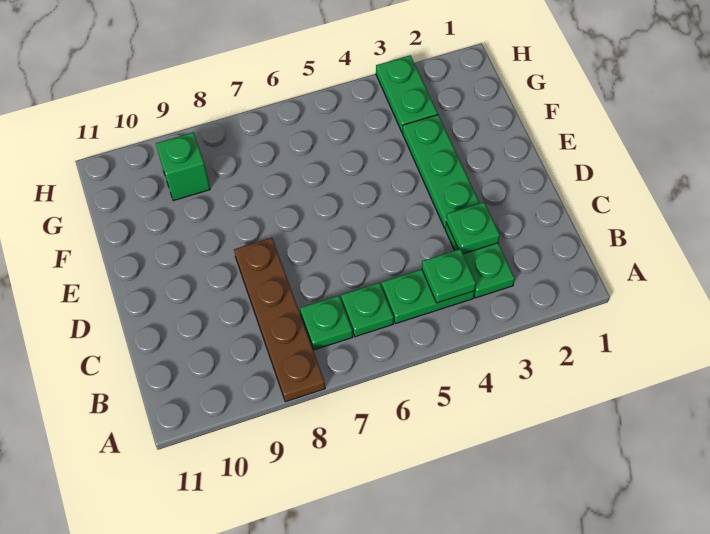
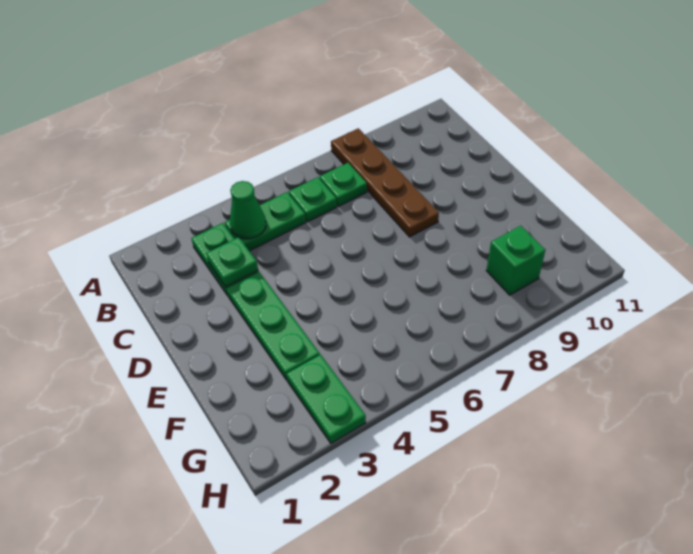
green plate B4 level 2 -> green cone B4 level 2

